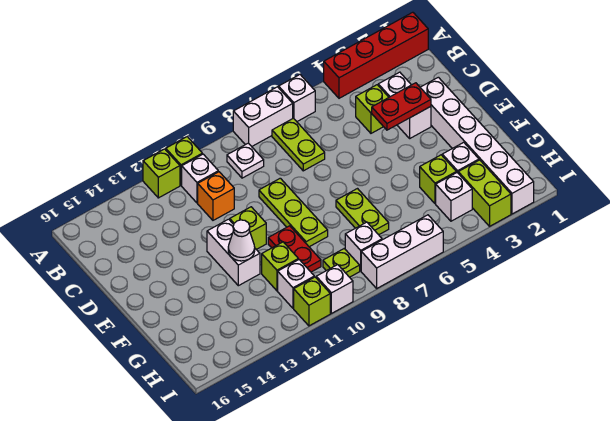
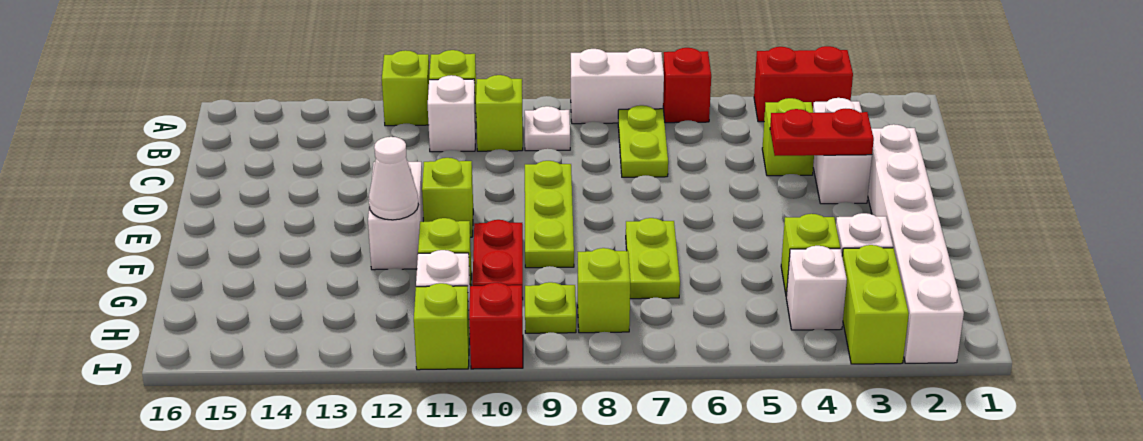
red brick A1:A4 level 1 -> red brick A3:A4 level 1
white brick A6 level 1 -> red brick A6 level 1
none -> lime brick B10 level 1
orange brick C11 level 1 -> none
white brick H8 level 1 -> lime brick H8 level 1
white brick I6:I8 level 1 -> none
white brick I10 level 1 -> red brick I10 level 1

